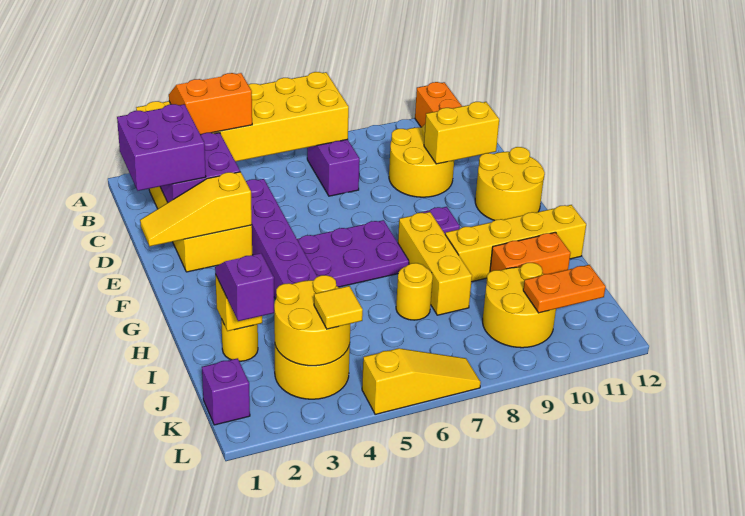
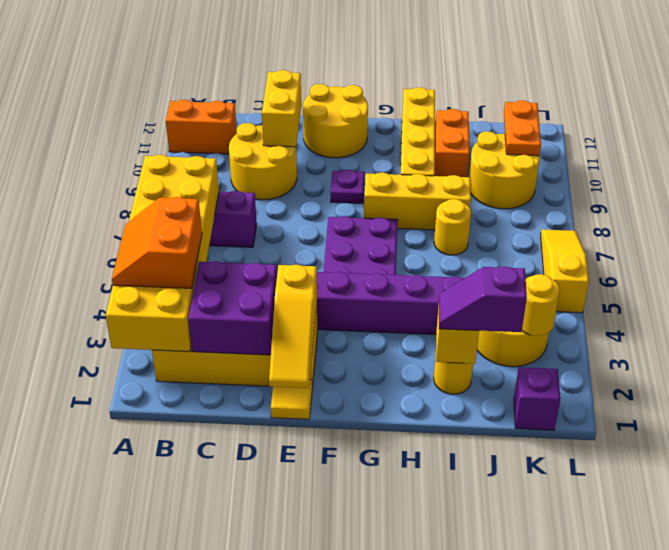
purple brick C1:D2 level 3 -> none
yellow round brick J3:K4 level 2 -> yellow round brick K3 level 2
yellow tile K4 level 3 -> yellow tile E1 level 1

